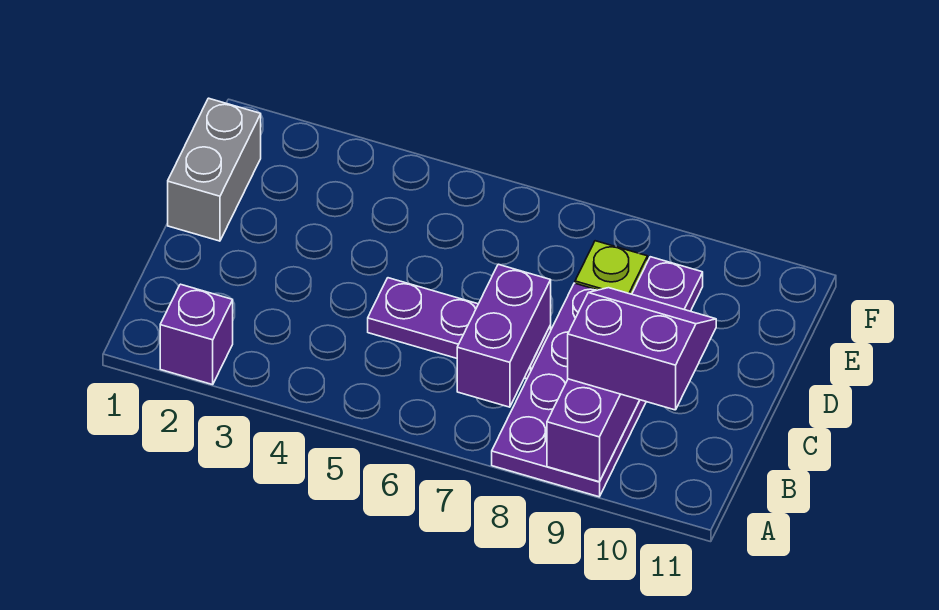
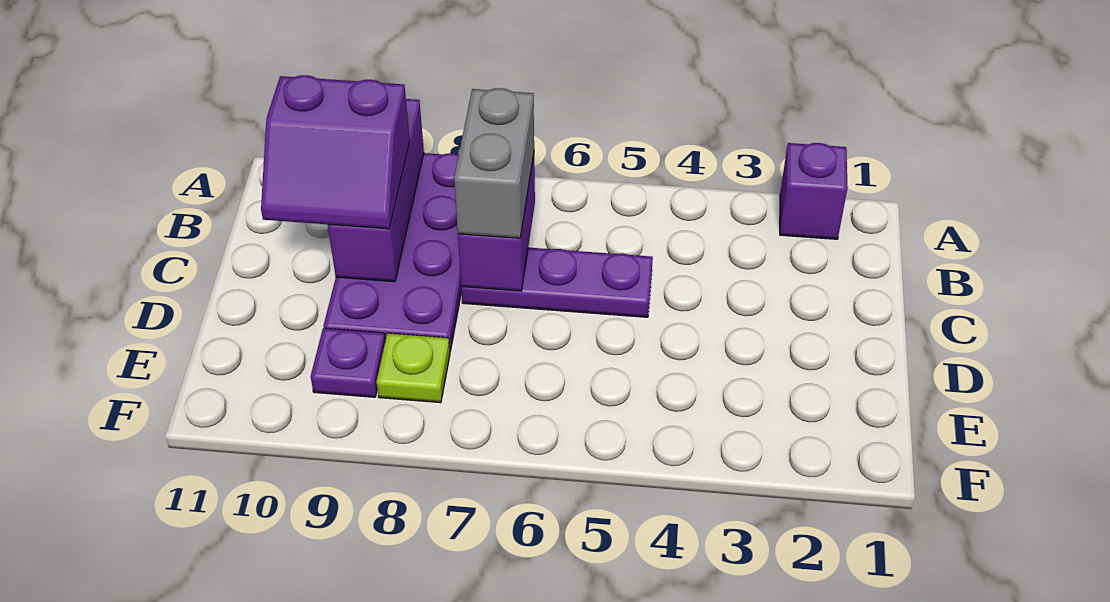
grey brick D1:E1 level 1 -> grey brick B7:C7 level 3

